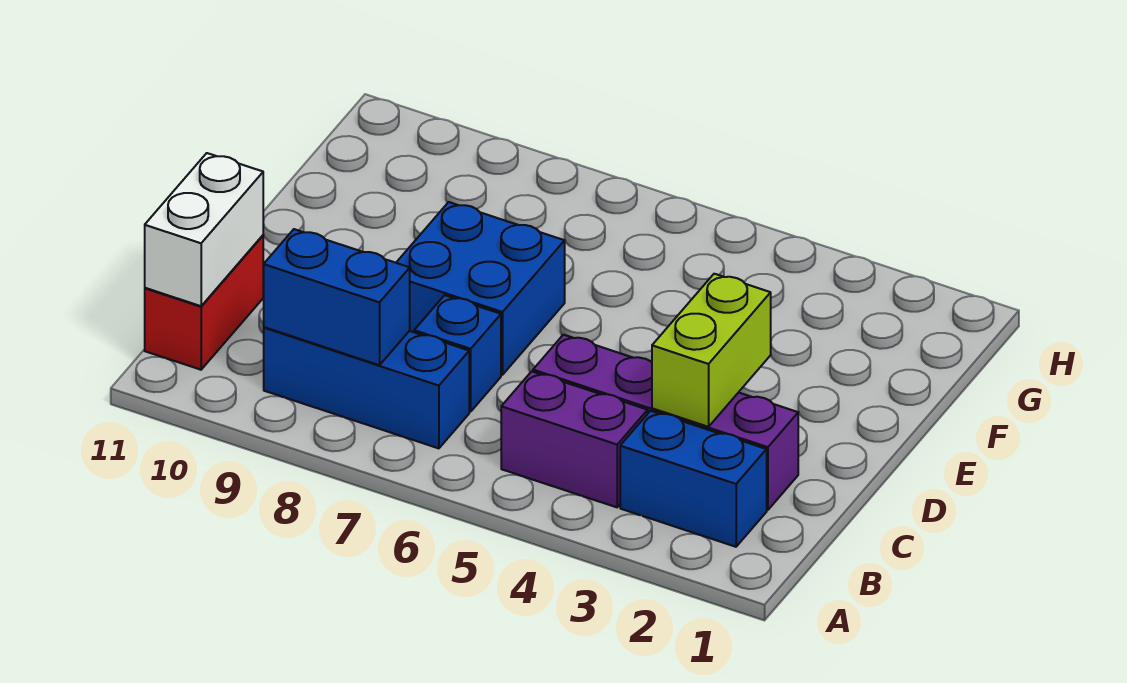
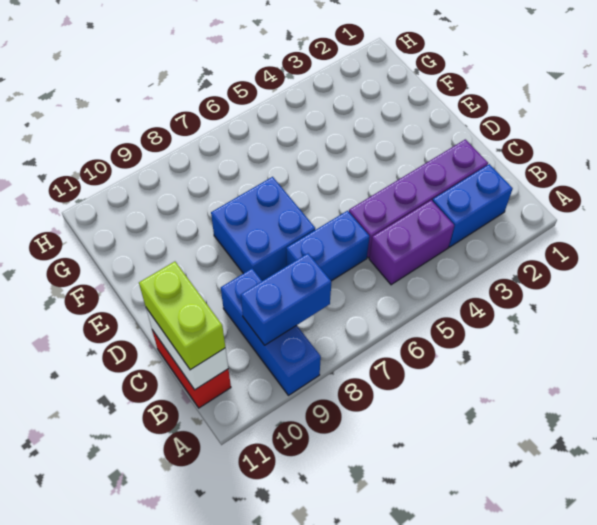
blue brick B7:B9 level 1 -> blue brick A9:C9 level 1
lime brick C3:D3 level 2 -> lime brick B11:C11 level 3
blue brick C7 level 1 -> blue brick C6:C7 level 1

